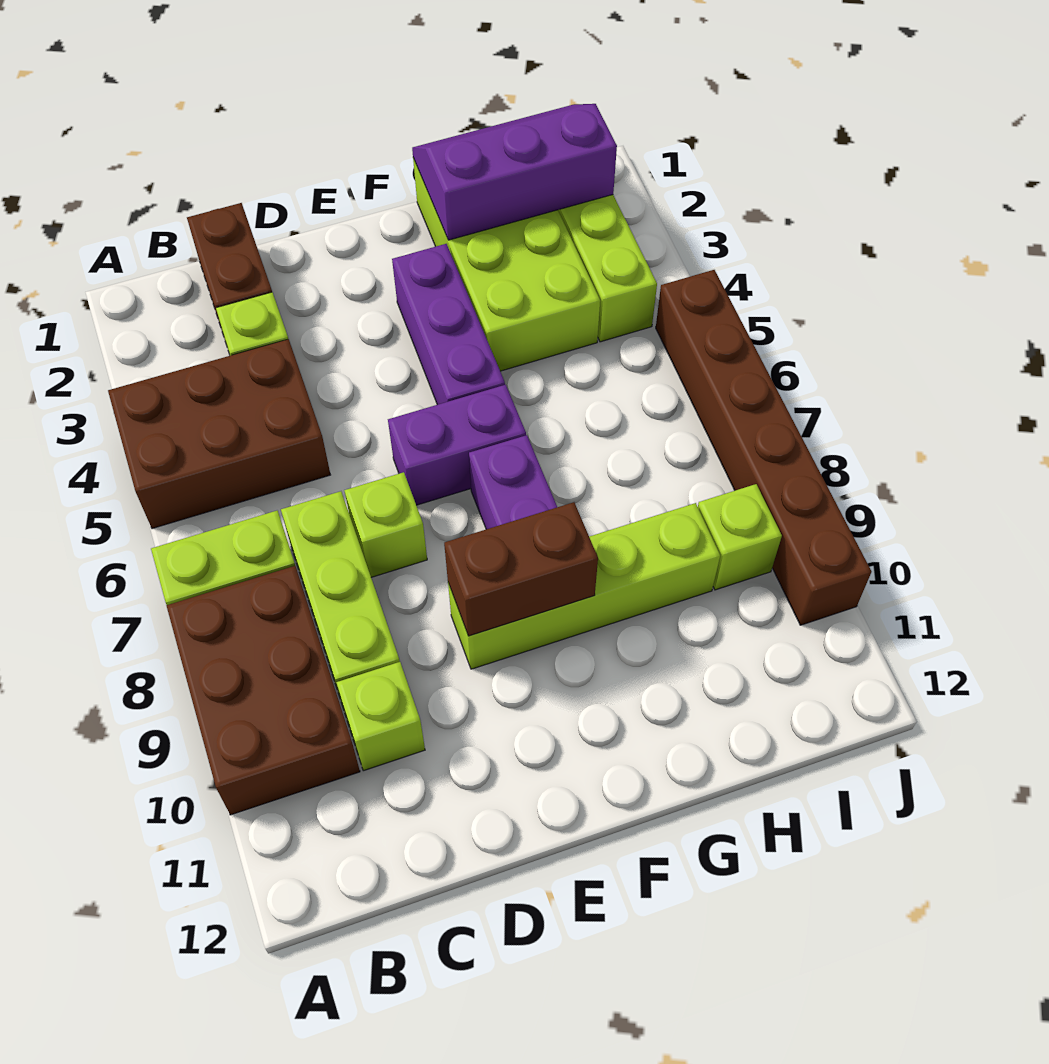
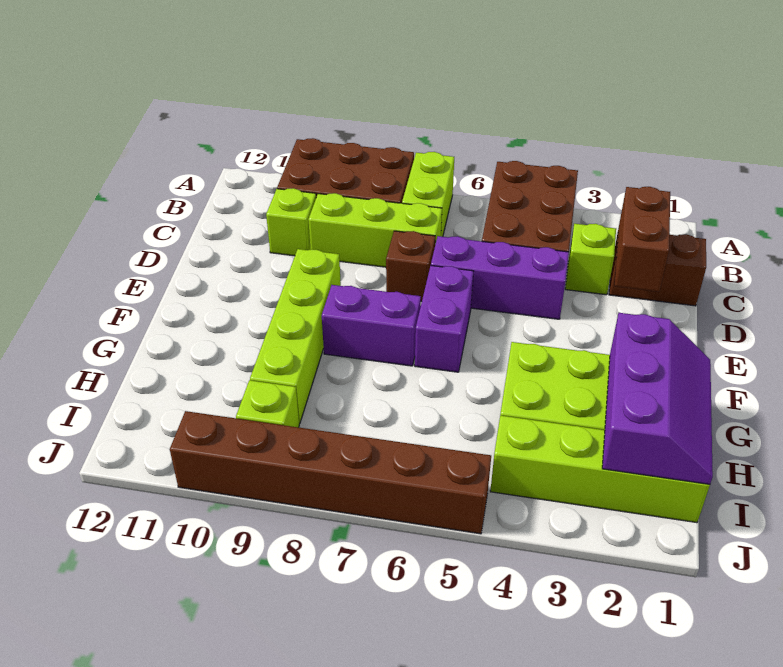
lime brick D7 level 1 -> brown brick D7 level 1
brown brick E9:F9 level 2 -> brown brick C2:D2 level 2
purple brick F3:F5 level 1 -> purple brick D4:D6 level 1

